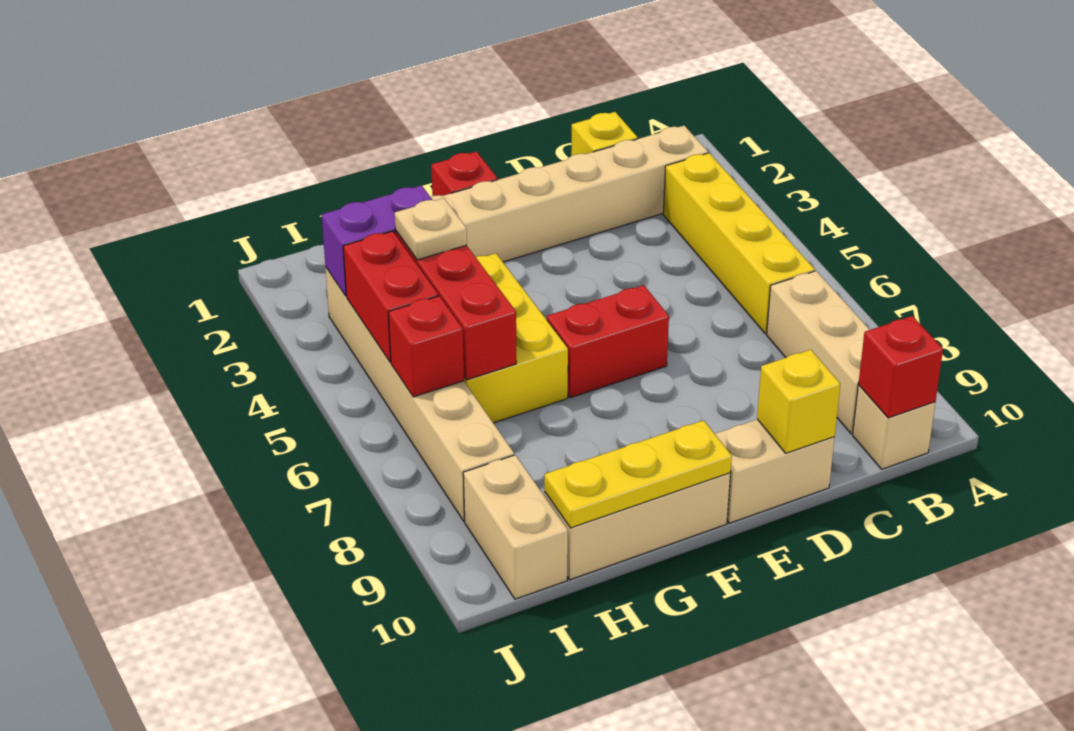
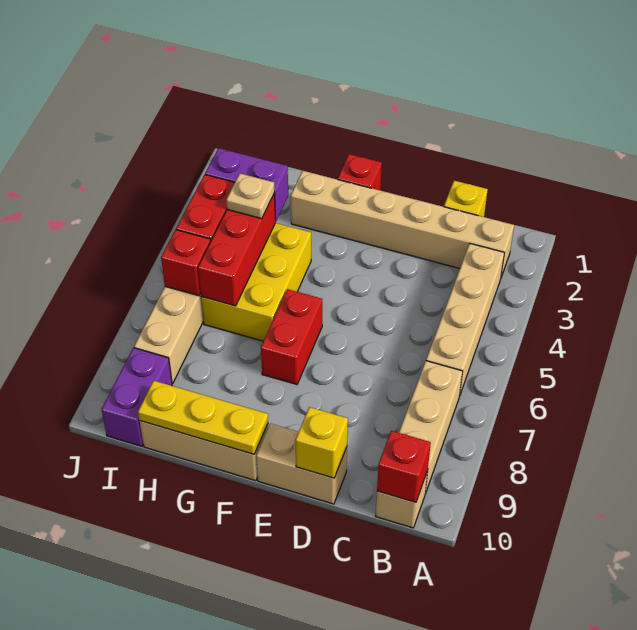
yellow brick B3:B6 level 1 -> tan brick B3:B6 level 1
red brick E6:F6 level 1 -> red brick F6:F7 level 1
tan brick I9:I10 level 1 -> purple brick I9:I10 level 1

